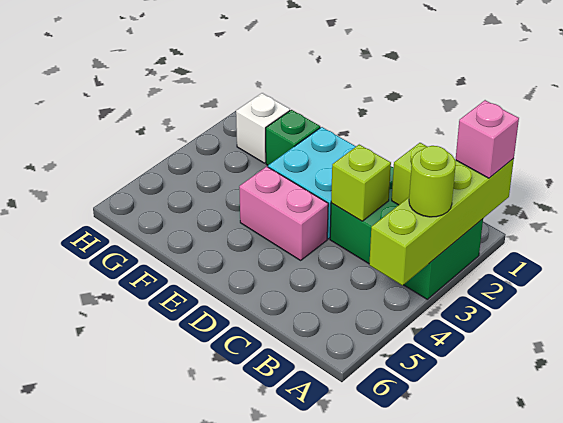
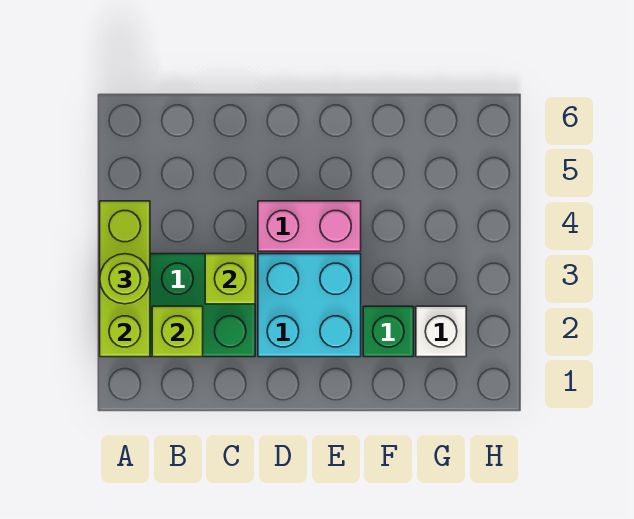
lime brick A1:A4 level 2 -> lime brick A2:A4 level 2
pink brick A1 level 3 -> none

